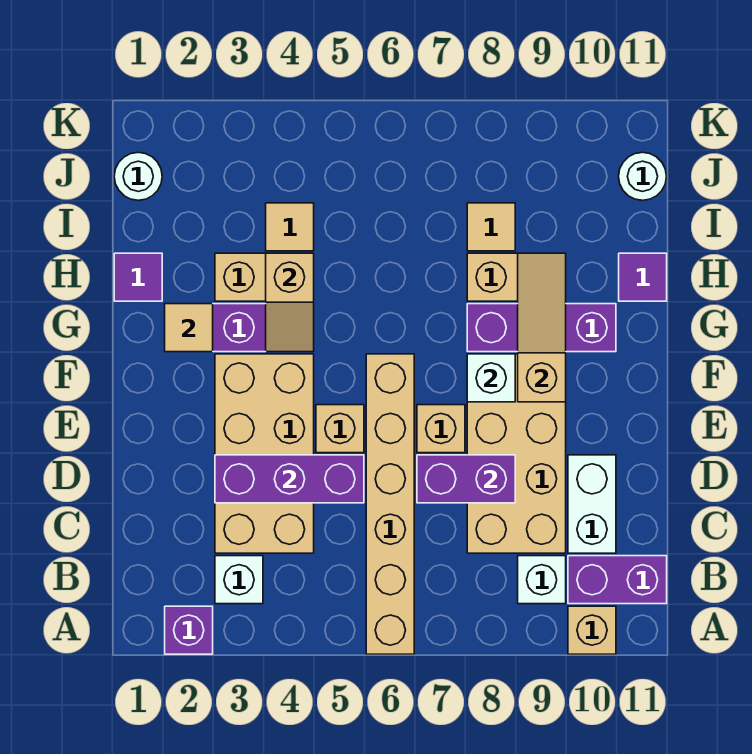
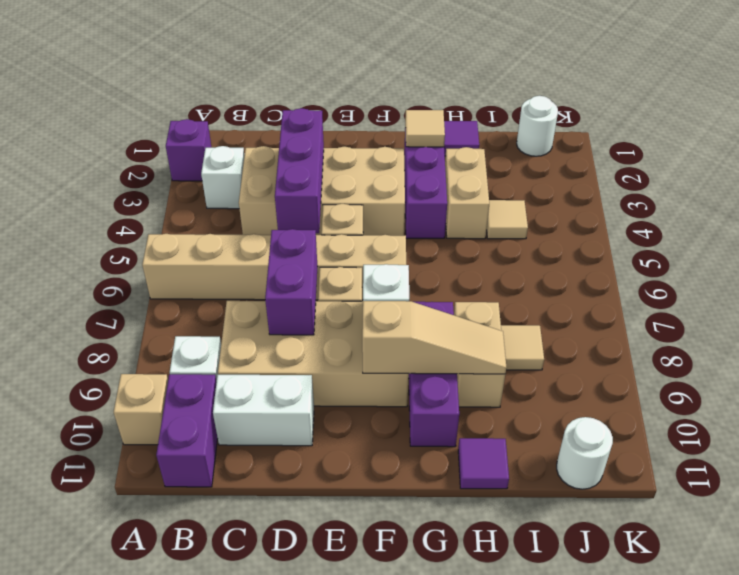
tan slope G4:H4 level 2 top H -> none

